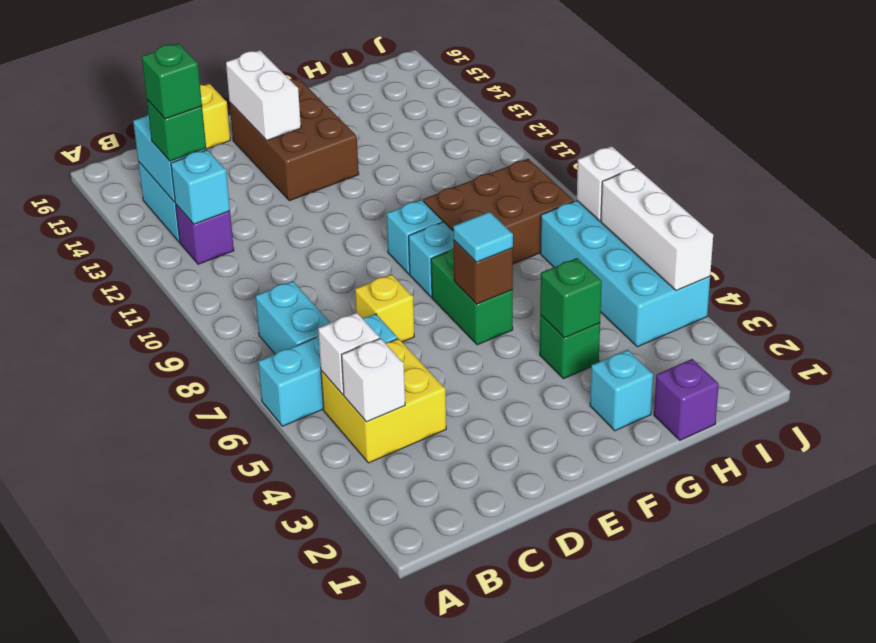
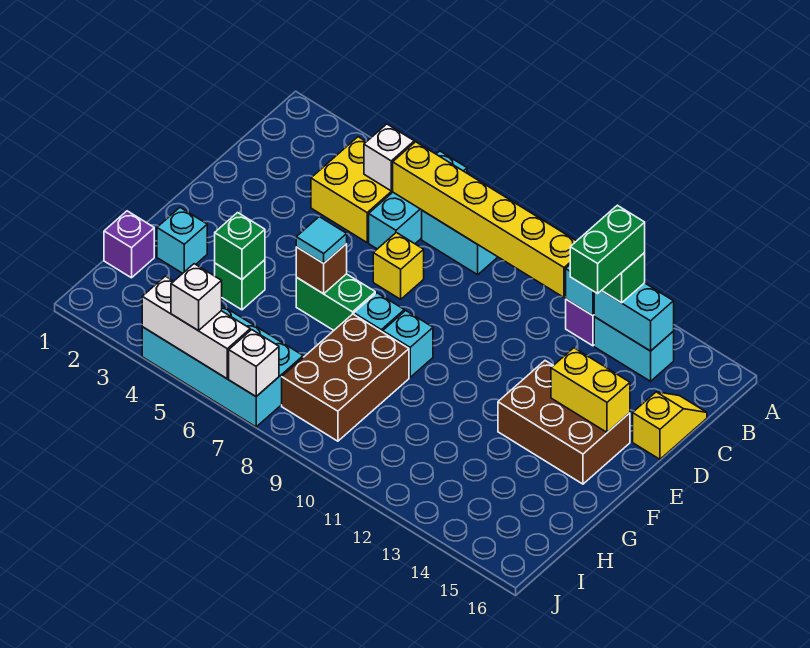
white brick B4 level 2 -> white brick J5 level 3
none -> yellow brick B6:B11 level 2
green brick B13 level 4 -> green brick B13:C13 level 4
white brick E14:E15 level 2 -> yellow brick E14:E15 level 2

